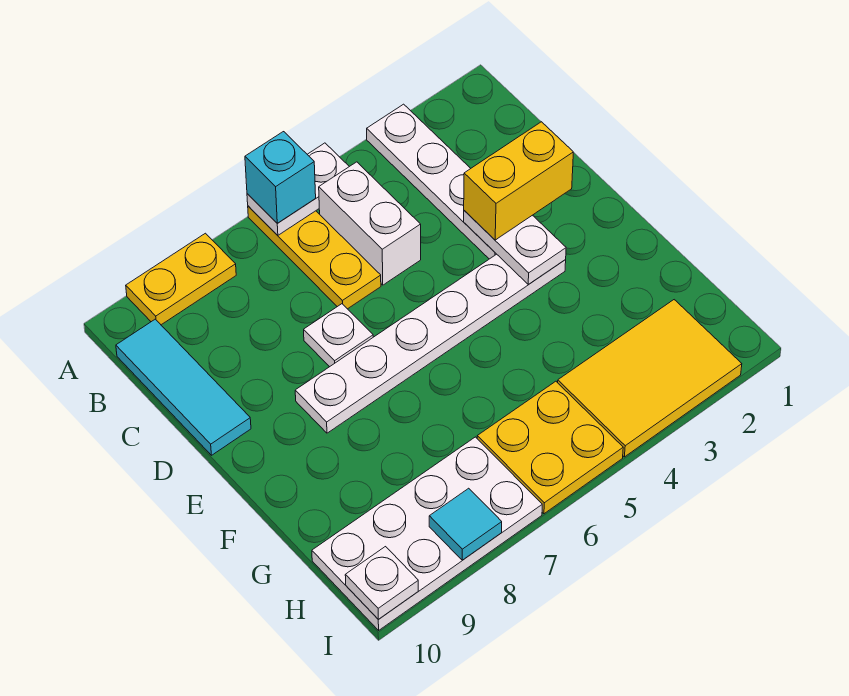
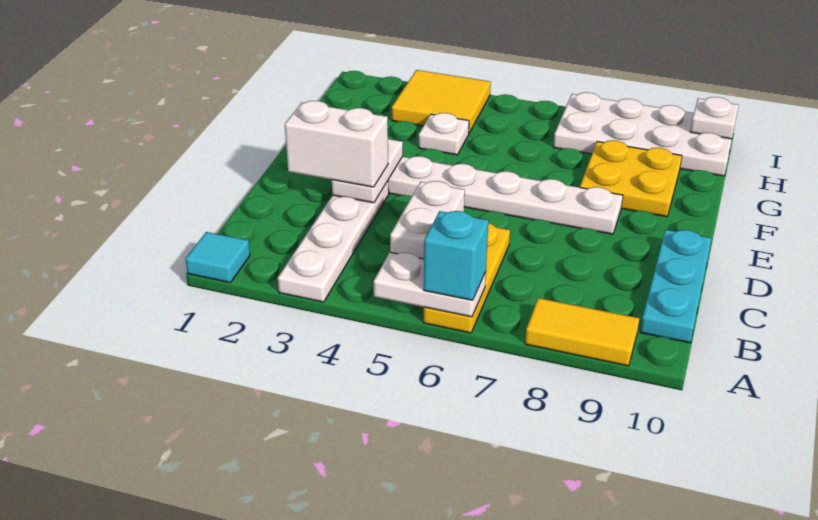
yellow plate A8:A9 level 1 -> yellow tile A8:A9 level 1
cyan tile B10:D10 level 1 -> cyan plate B10:D10 level 1
yellow brick D2:D3 level 3 -> white brick D2:D3 level 3
white plate D7 level 1 -> white plate G4 level 1
yellow tile H2:I4 level 1 -> yellow tile H3:I4 level 1
yellow plate H5:I6 level 1 -> yellow plate F8:G9 level 1
cyan tile I8 level 2 -> cyan tile A1 level 1

